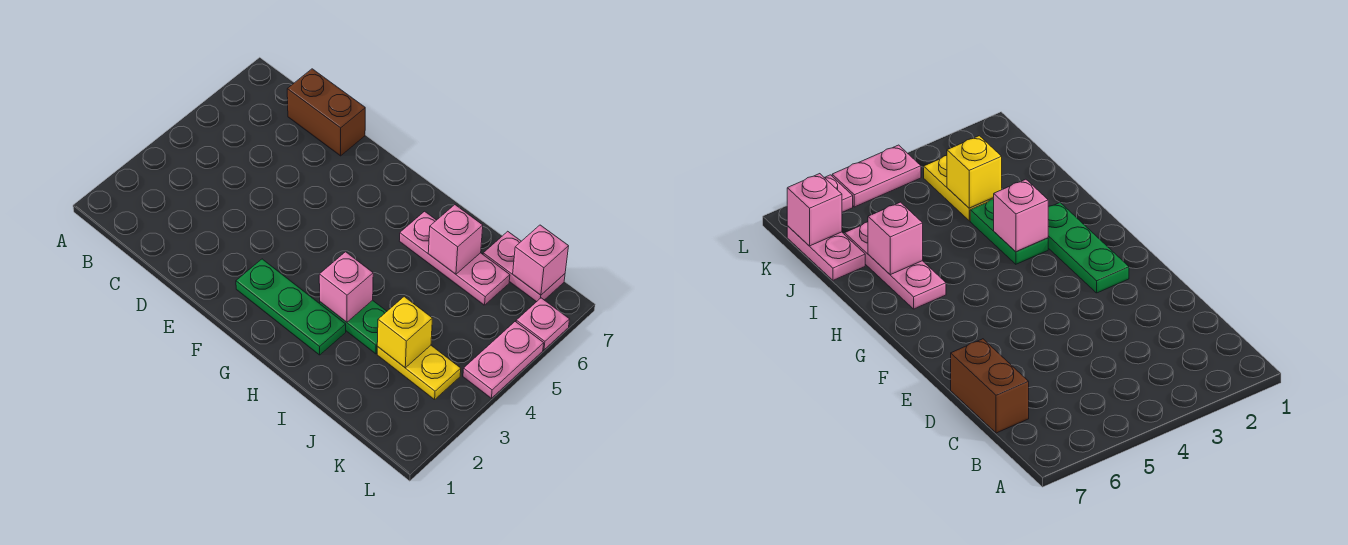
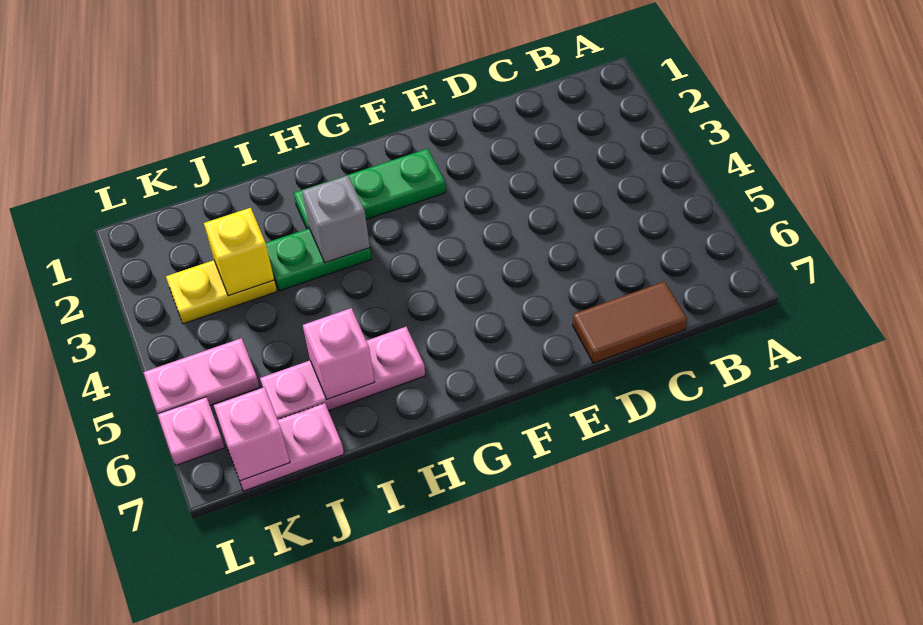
brown brick C7:D7 level 1 -> brown tile C7:D7 level 1
pink brick H3 level 2 -> grey brick H3 level 2
pink plate L4:L5 level 1 -> pink plate K5:L5 level 1

